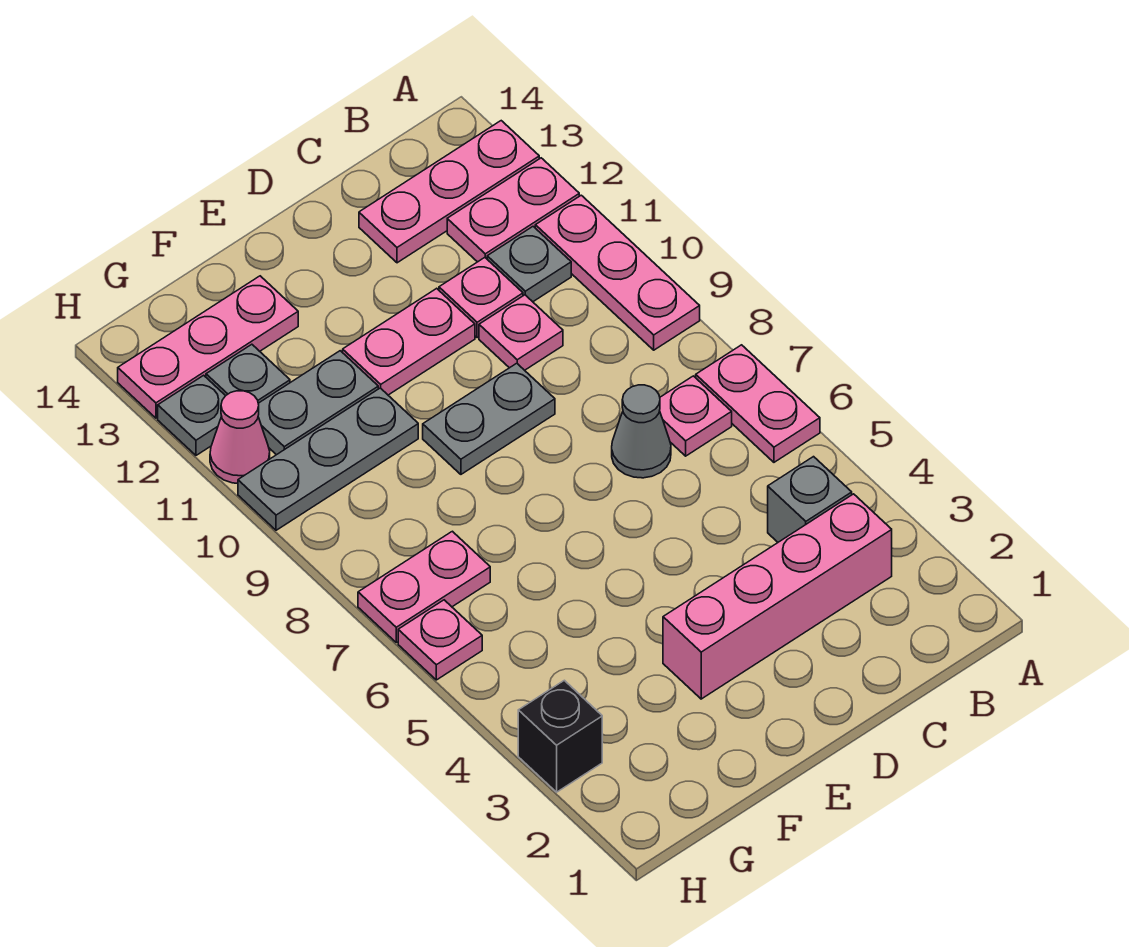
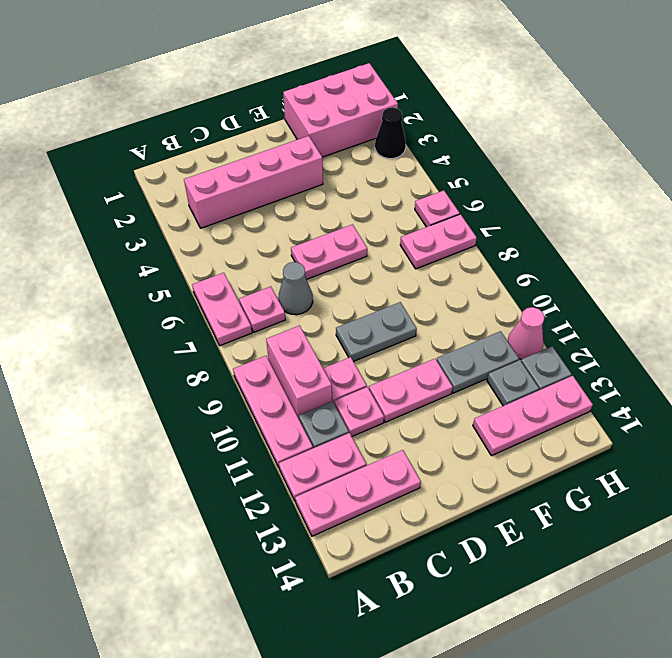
grey brick B4 level 1 -> none
none -> pink brick B9:B10 level 1
none -> pink plate D6:E6 level 1
none -> pink brick F1:H2 level 1
grey plate F10:H10 level 1 -> none
black brick H3 level 1 -> black cone H3 level 1

